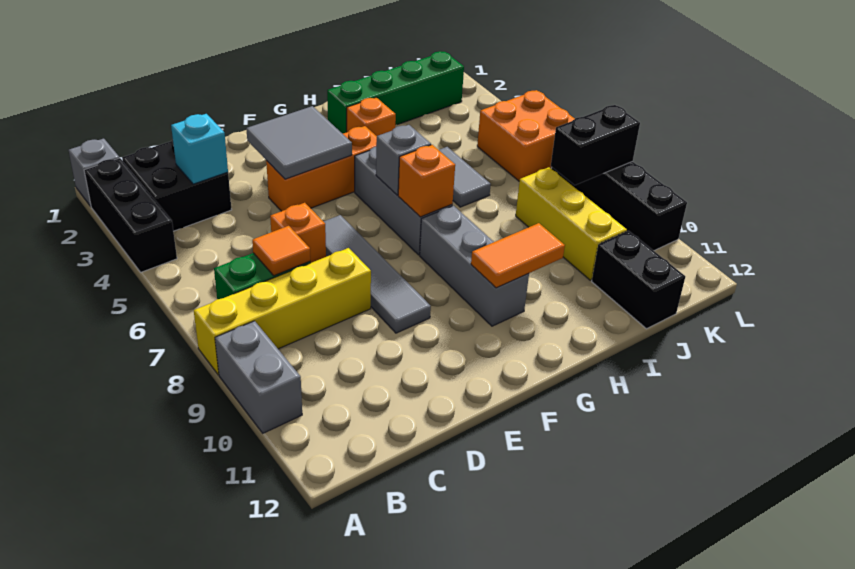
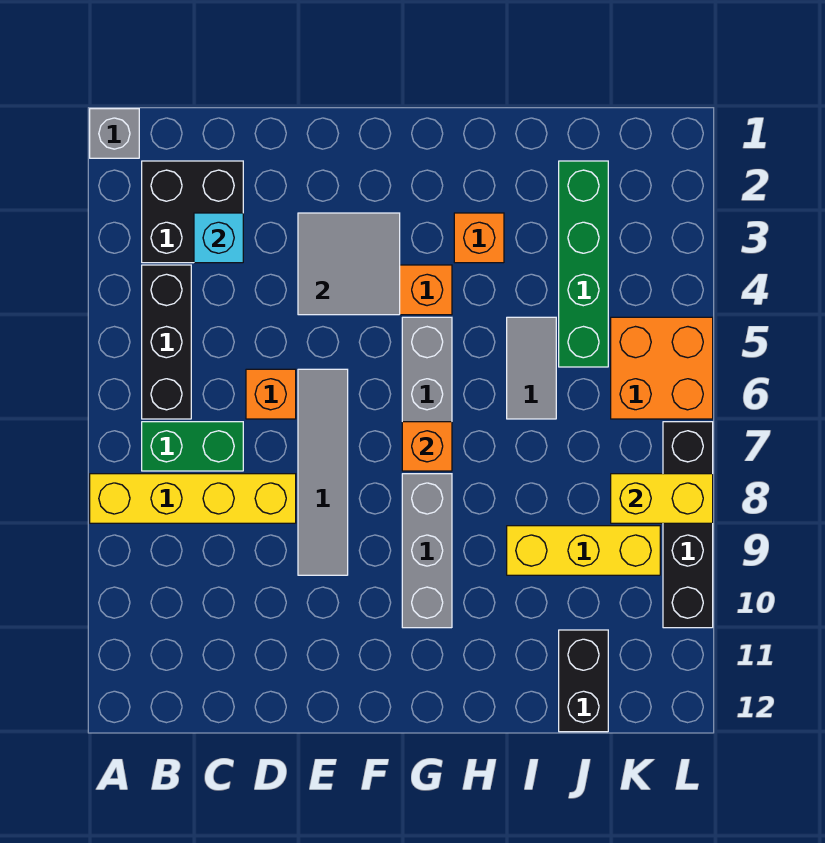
black brick A2:A4 level 1 -> black brick B4:B6 level 1
grey brick A9:A10 level 1 -> none
orange tile C7 level 2 -> none
grey brick G6 level 2 -> none
orange tile G10:H10 level 2 -> none
green brick H2:K2 level 1 -> green brick J2:J5 level 1
yellow brick J8:J10 level 1 -> yellow brick I9:K9 level 1
black brick K8:L8 level 2 -> yellow brick K8:L8 level 2

